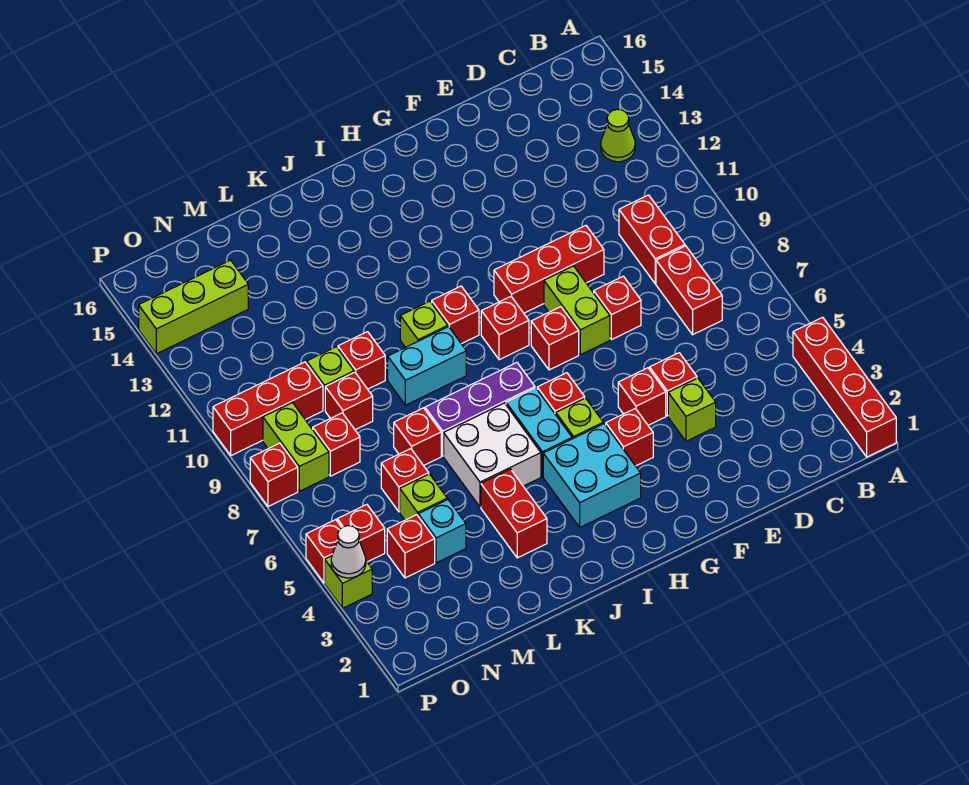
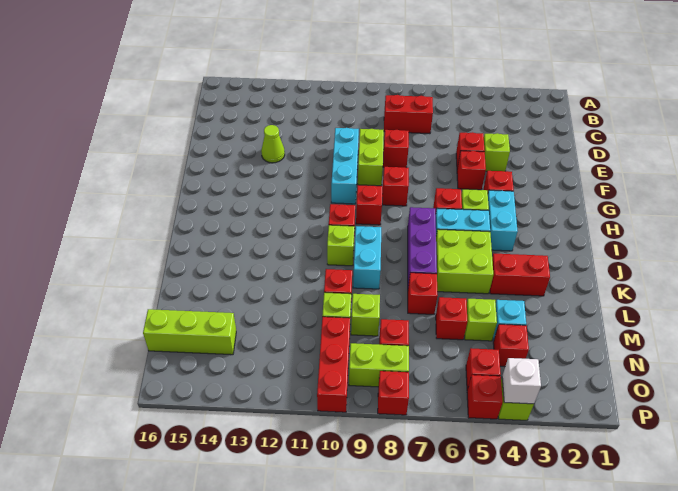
red brick A1:A4 level 1 -> none
lime cone B13 level 1 -> lime cone E13 level 1
red brick C9:C10 level 1 -> none
red brick E10:G10 level 1 -> cyan brick E10:G10 level 1
lime brick F8:F9 level 1 -> lime brick E9:F9 level 1
cyan brick H3:I4 level 1 -> cyan brick H4:I4 level 1
white brick J5:K6 level 1 -> lime brick J5:K6 level 1
red brick M9 level 1 -> lime brick M9 level 1
lime brick N14:P14 level 1 -> lime brick N14:N16 level 1
white cone P4 level 2 -> white brick P4 level 2

